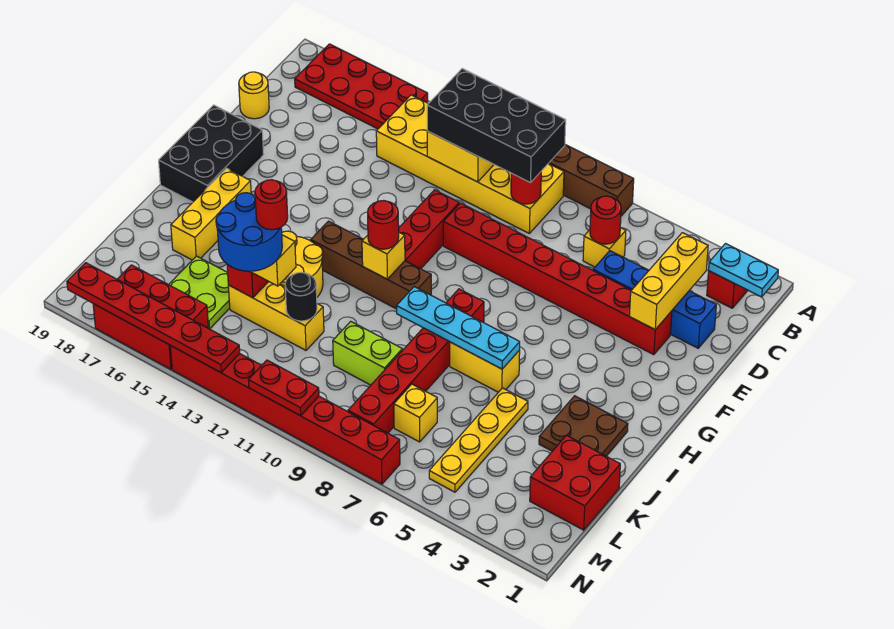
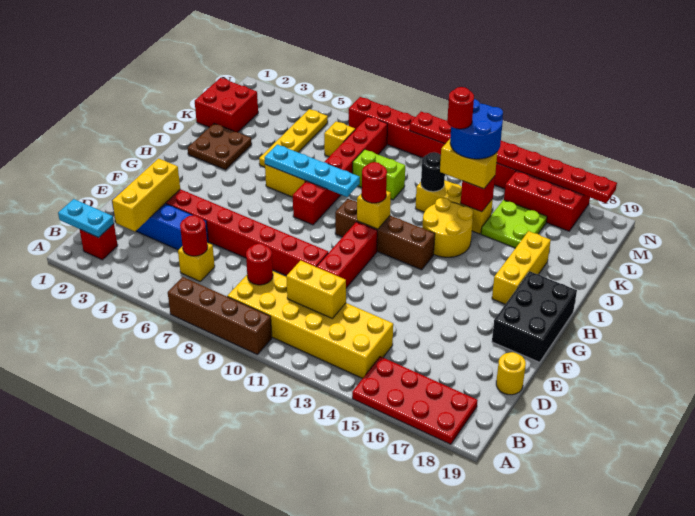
black brick B9:C12 level 3 -> none

